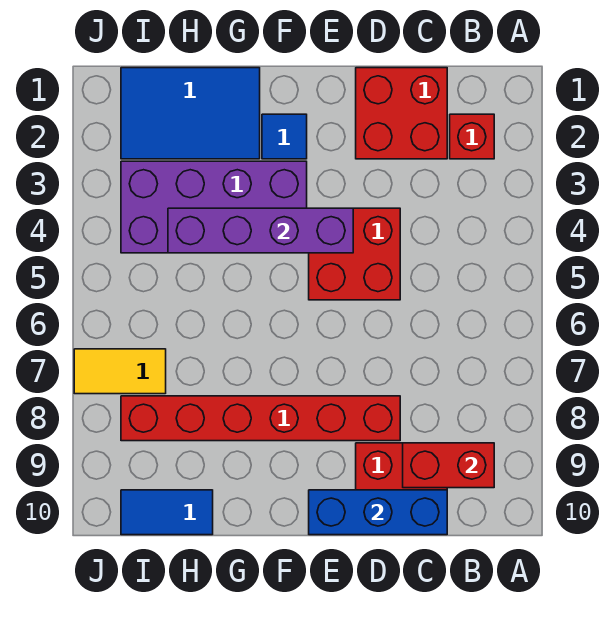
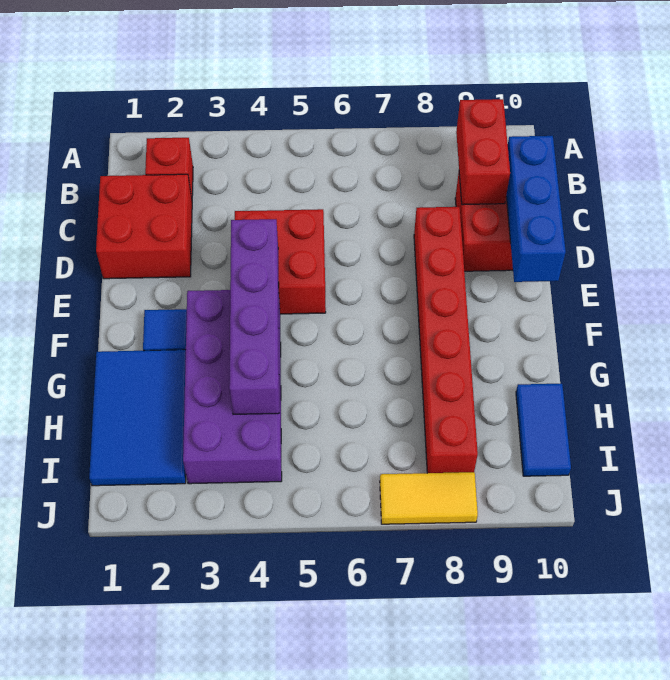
yellow tile I7:J7 level 1 -> yellow tile J7:J8 level 1

